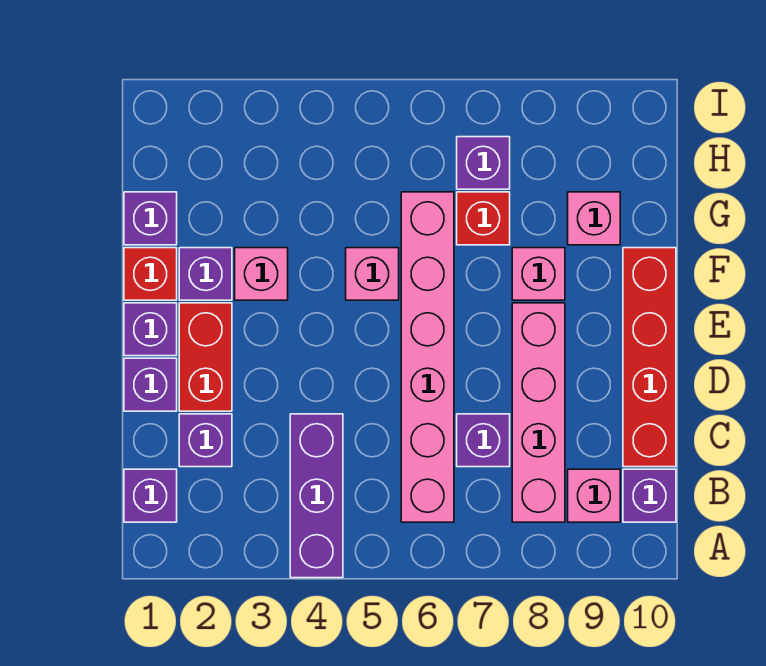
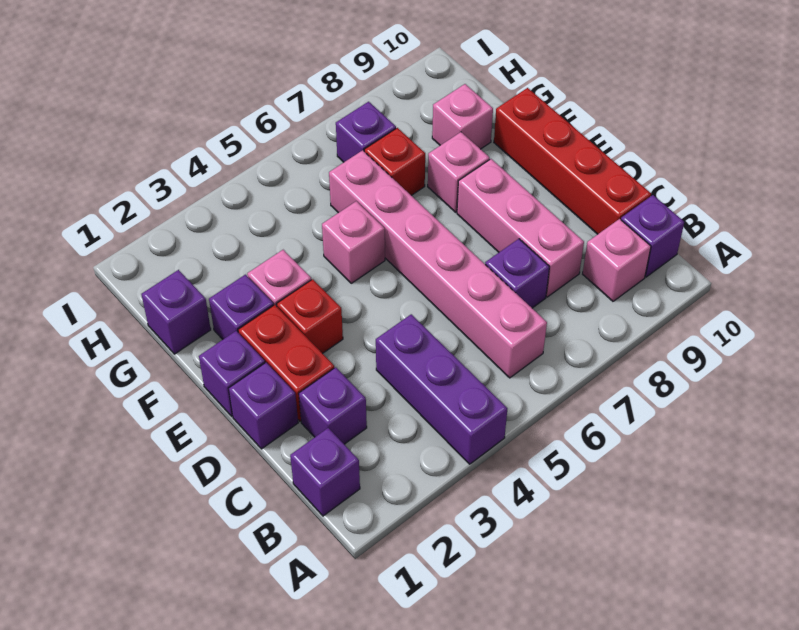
pink brick B8:E8 level 1 -> pink brick C8:E8 level 1
red brick F1 level 1 -> red brick E3 level 1

